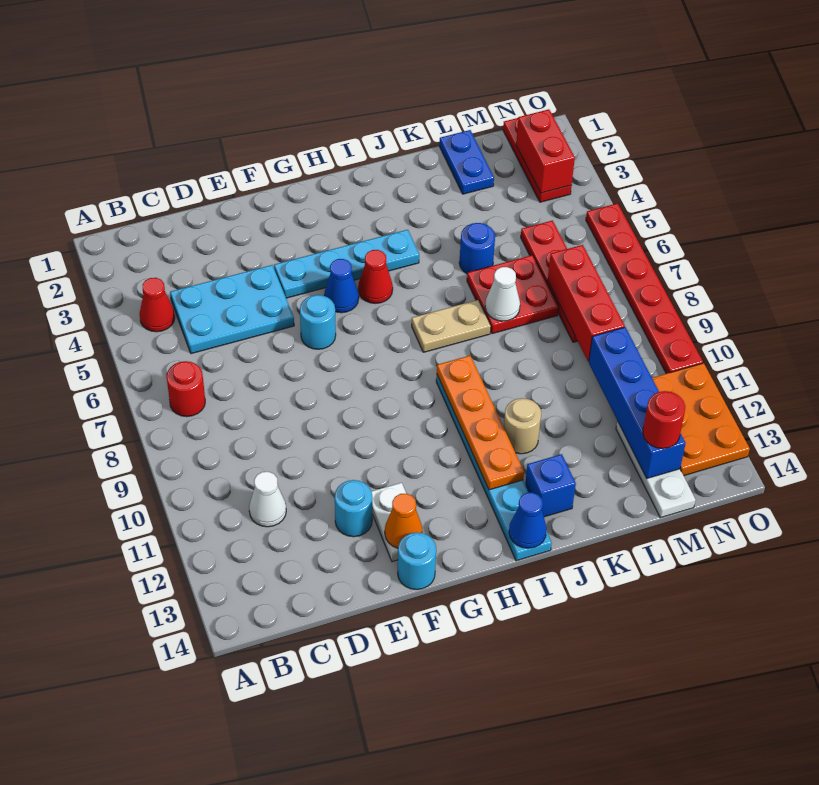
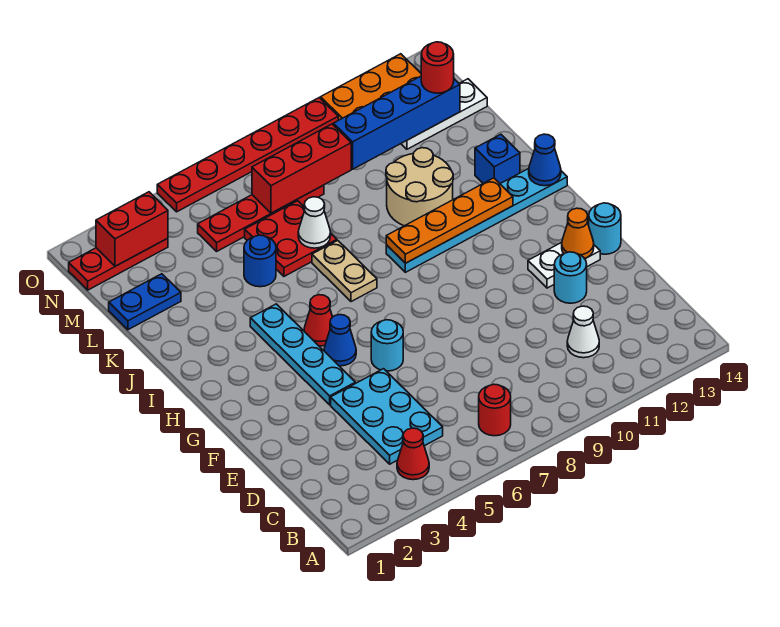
tan round brick J11 level 1 -> tan round brick J10:K11 level 1

